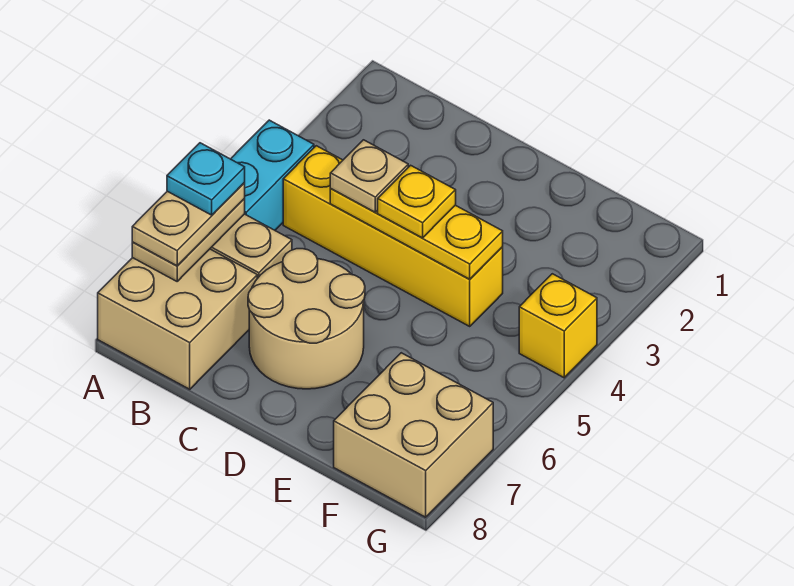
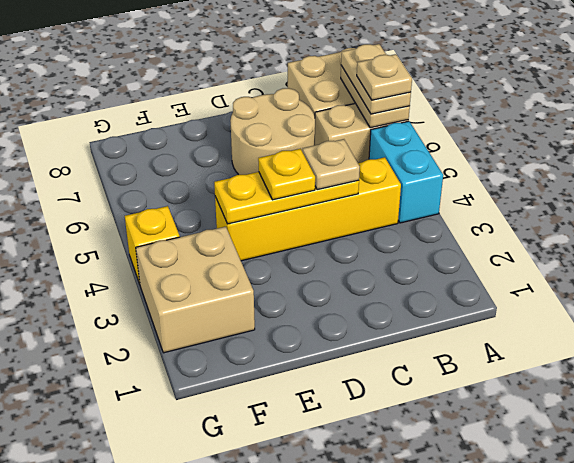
cyan plate A6 level 4 -> tan plate A6 level 4
tan brick F7:G8 level 1 -> tan brick F2:G3 level 1

